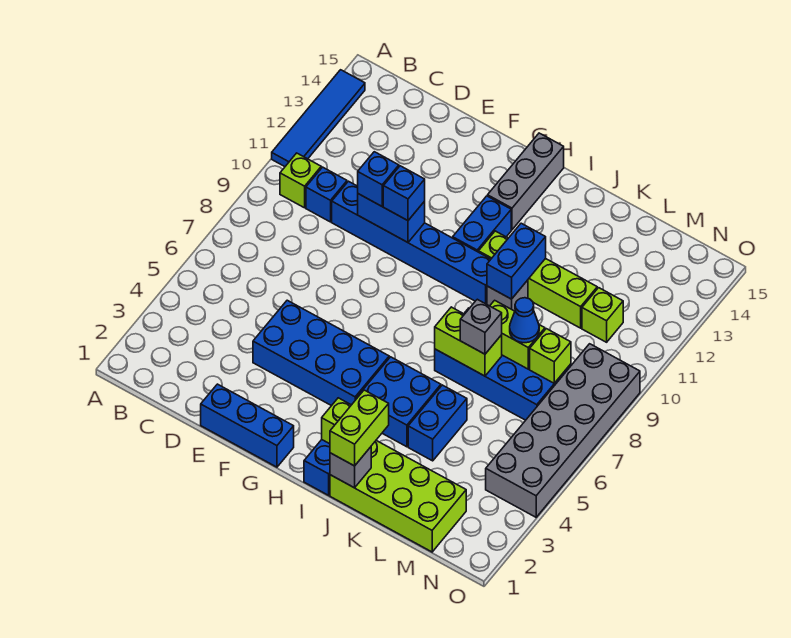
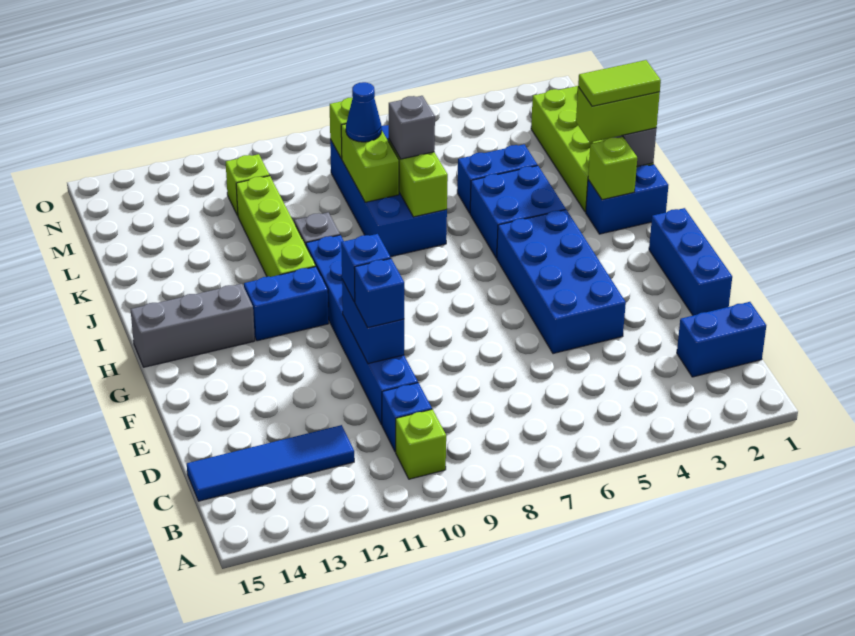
blue tile A11:A14 level 1 -> blue tile C12:C15 level 1
none -> lime tile J1:J2 level 4
blue brick J10:J11 level 2 -> blue brick C1:C2 level 1
grey brick N4:O9 level 1 -> none

